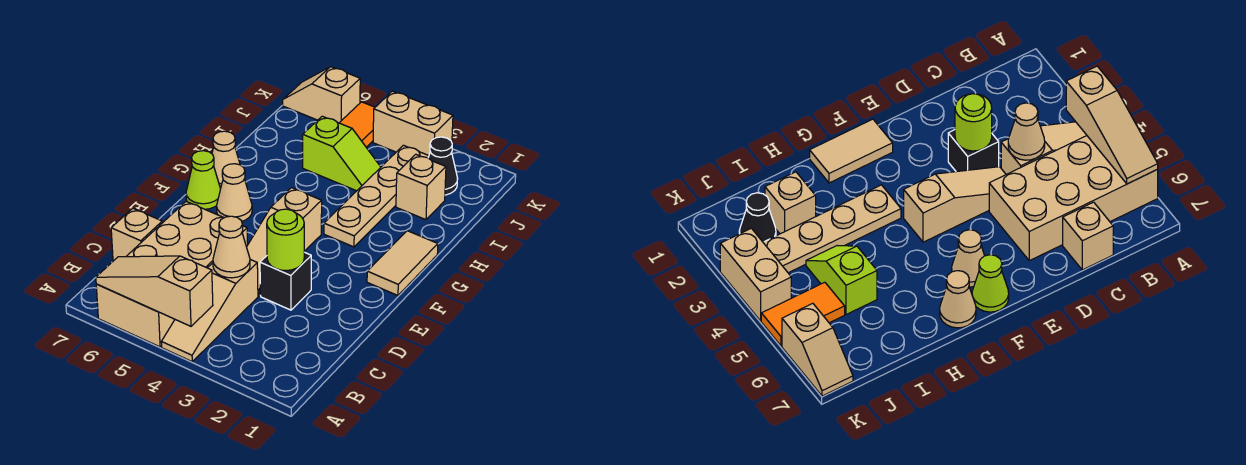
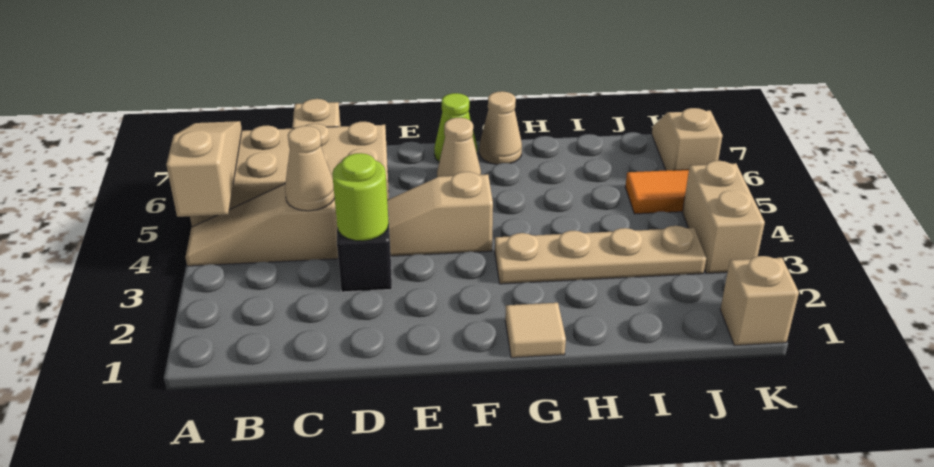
tan tile F1:G1 level 1 -> tan tile G1 level 1
tan brick I2 level 1 -> tan brick K1 level 1
lime slope I4:I5 level 1 top 5 -> none
black cone J2 level 1 -> none

